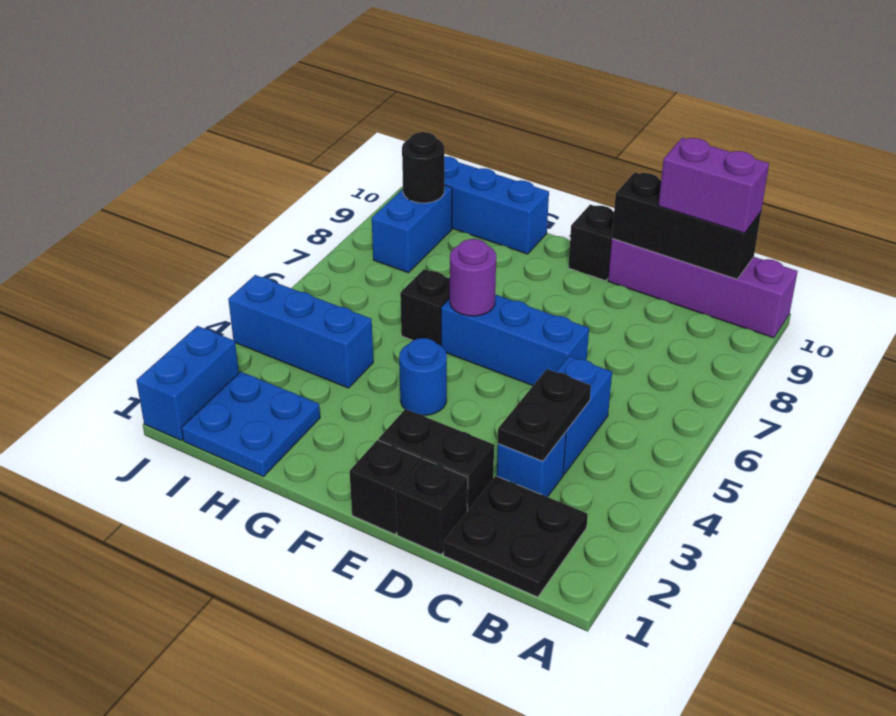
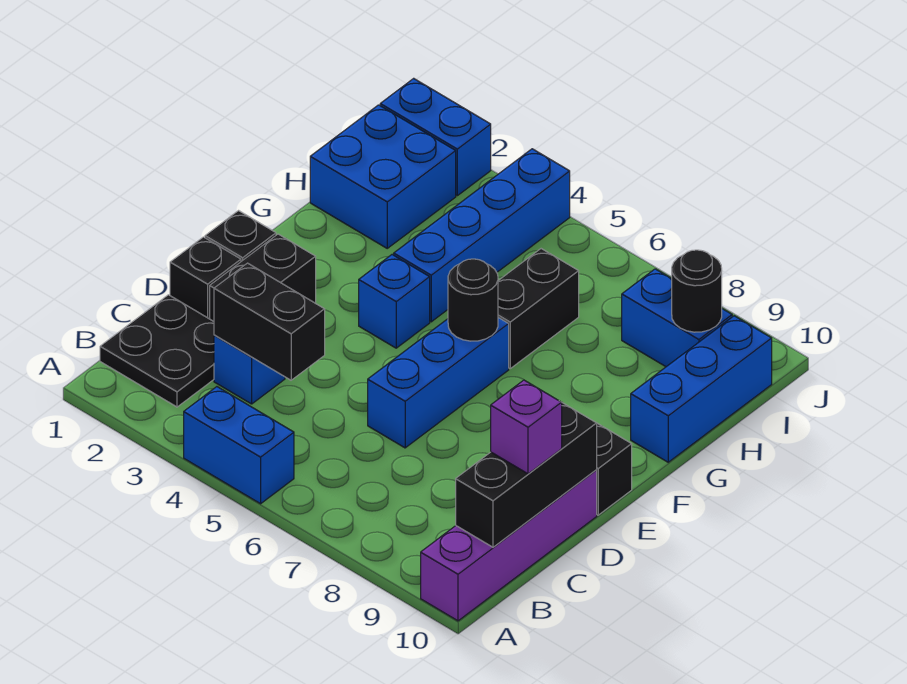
purple brick B10:C10 level 3 -> purple brick C10 level 3
black plate C3:C4 level 2 -> black brick C3:C4 level 2
blue brick C4:C5 level 1 -> blue brick A4:A5 level 1
blue round brick F4 level 1 -> blue brick F4 level 1
purple round brick F6 level 2 -> black round brick F6 level 2
black brick G6 level 1 -> black brick G6:H6 level 1
blue plate H1:I2 level 1 -> blue brick H1:I2 level 1
blue brick H4:J4 level 1 -> blue brick G4:J4 level 1

